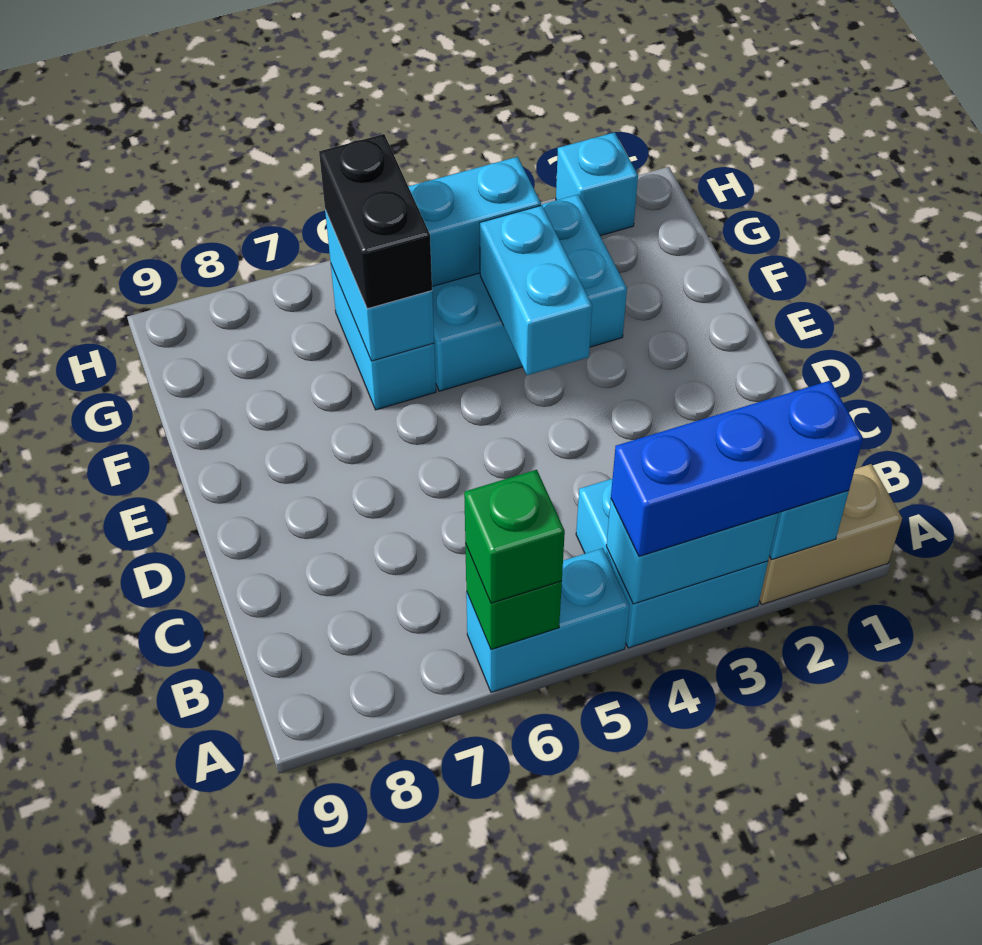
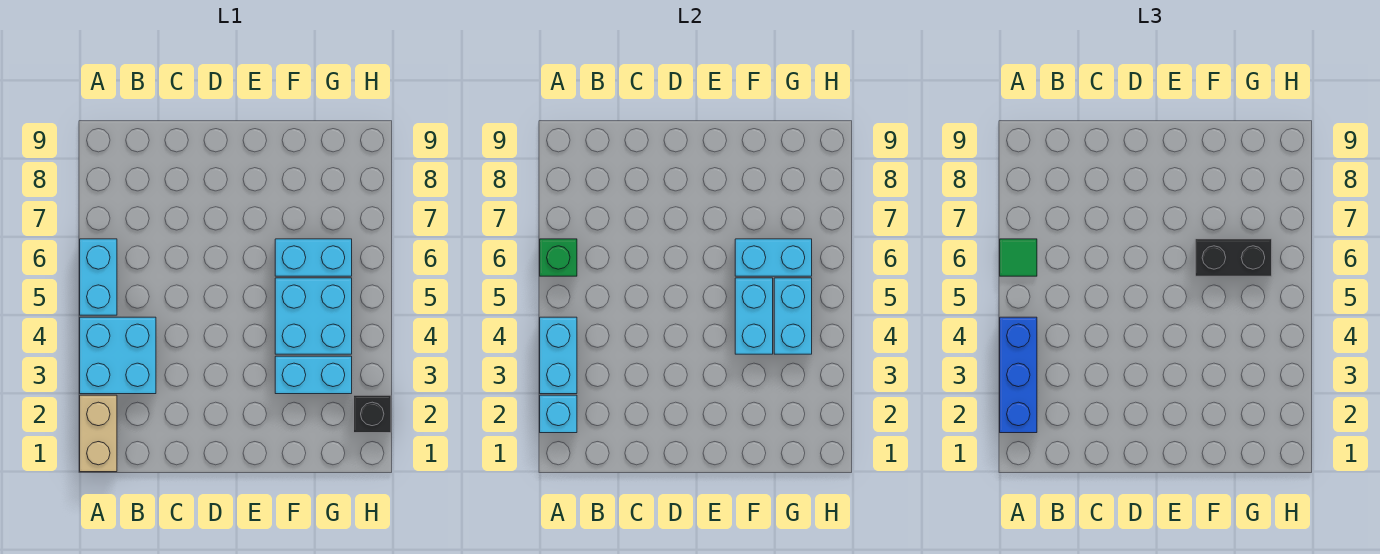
green brick A6 level 3 -> green tile A6 level 3
cyan brick E4:F4 level 2 -> cyan brick F4:F5 level 2
cyan brick H2 level 1 -> black brick H2 level 1

